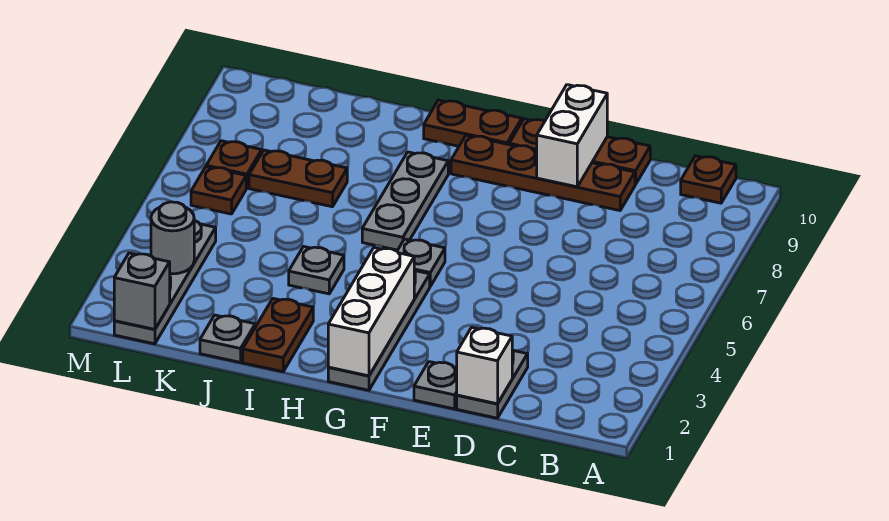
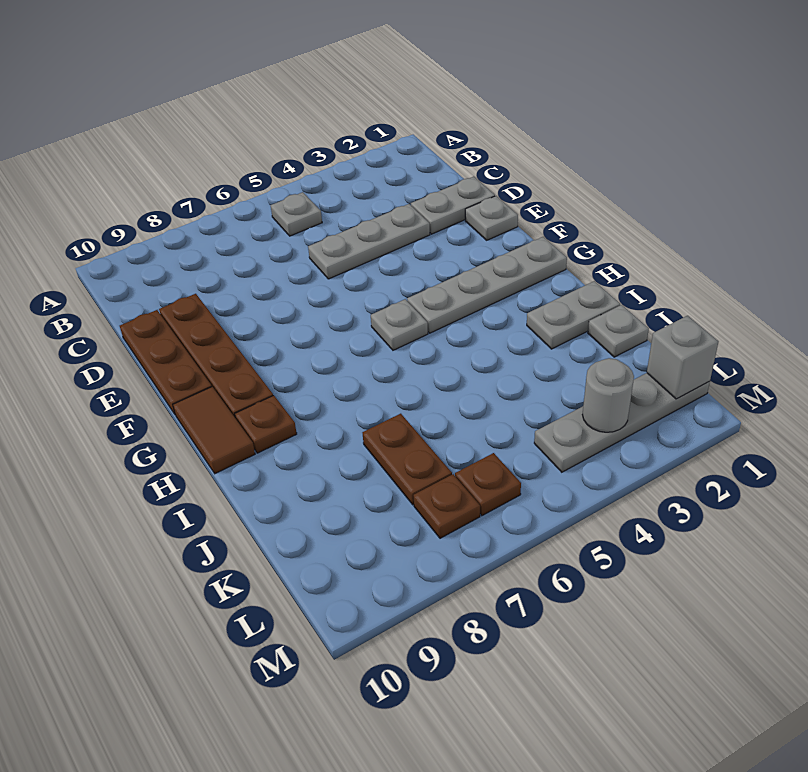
brown plate B10 level 1 -> brown plate H9 level 1
white brick D1 level 2 -> none
white brick E9:E10 level 2 -> none
white brick G1:G3 level 2 -> none
brown plate G10:H10 level 1 -> brown tile G10:H10 level 1
grey plate H6:H8 level 1 -> grey plate D3:D5 level 1
brown plate I1:I2 level 1 -> grey plate I1:I2 level 1
grey plate I4 level 1 -> grey plate B5 level 1

